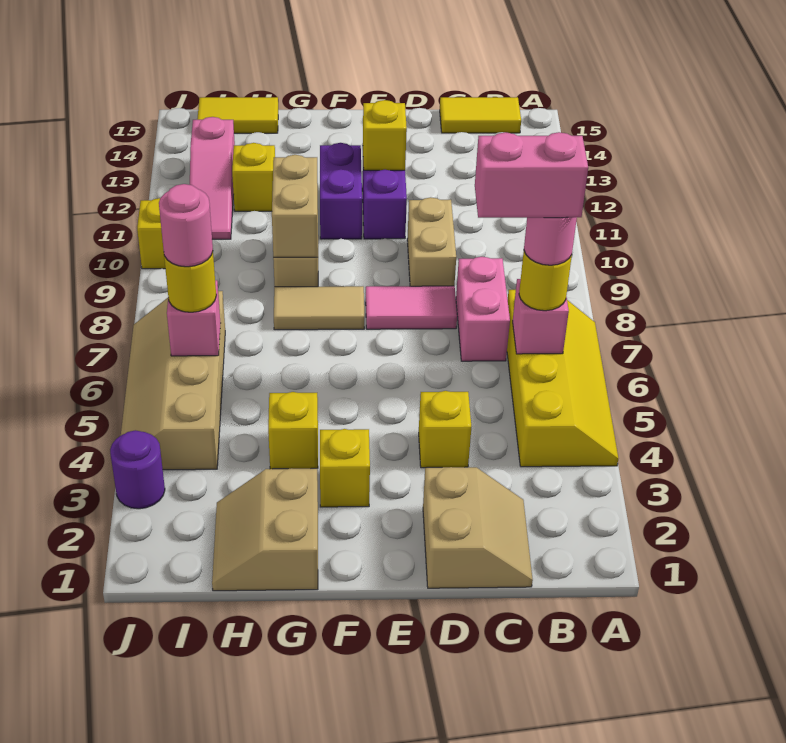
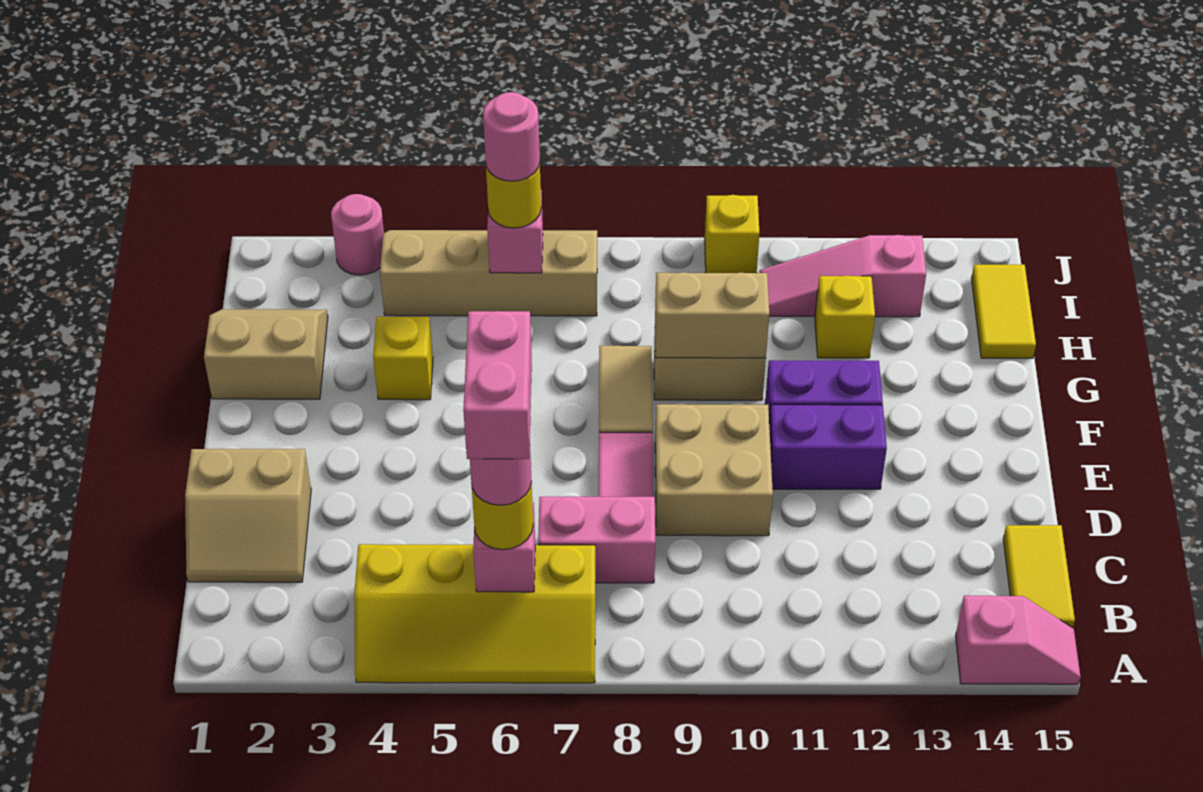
none -> pink slope A14:A15 level 1 top 14
yellow brick D4 level 1 -> none
tan brick D9:D10 level 1 -> tan brick D9:E10 level 1
yellow brick E12 level 2 -> none
yellow brick F3 level 1 -> none
purple round brick J3 level 1 -> pink round brick J3 level 1

